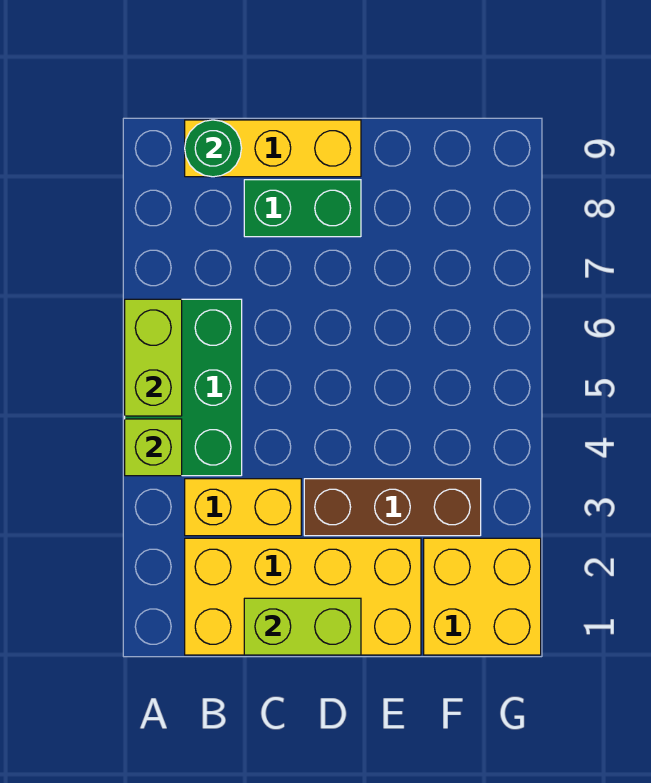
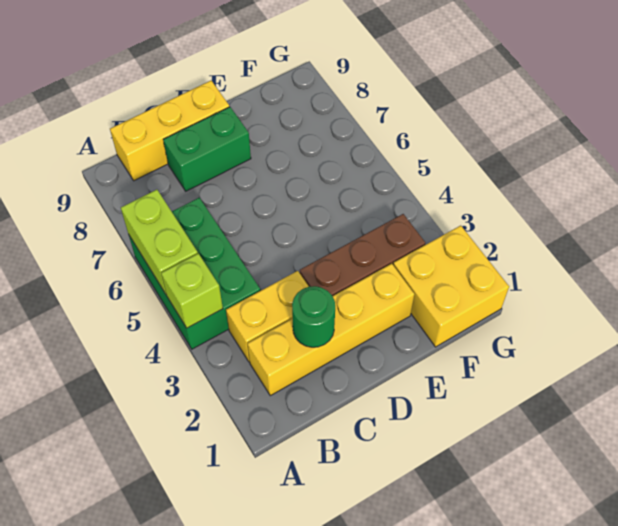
yellow brick B1:E2 level 1 -> yellow brick B2:E2 level 1
green round brick B9 level 2 -> green round brick C2 level 2
lime brick C1:D1 level 2 -> none

